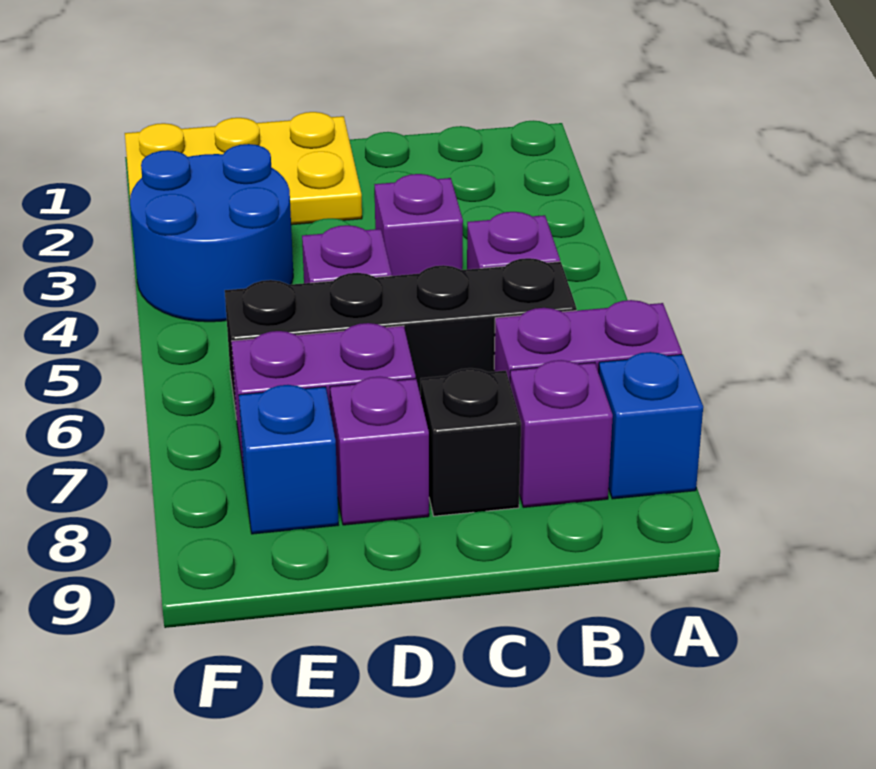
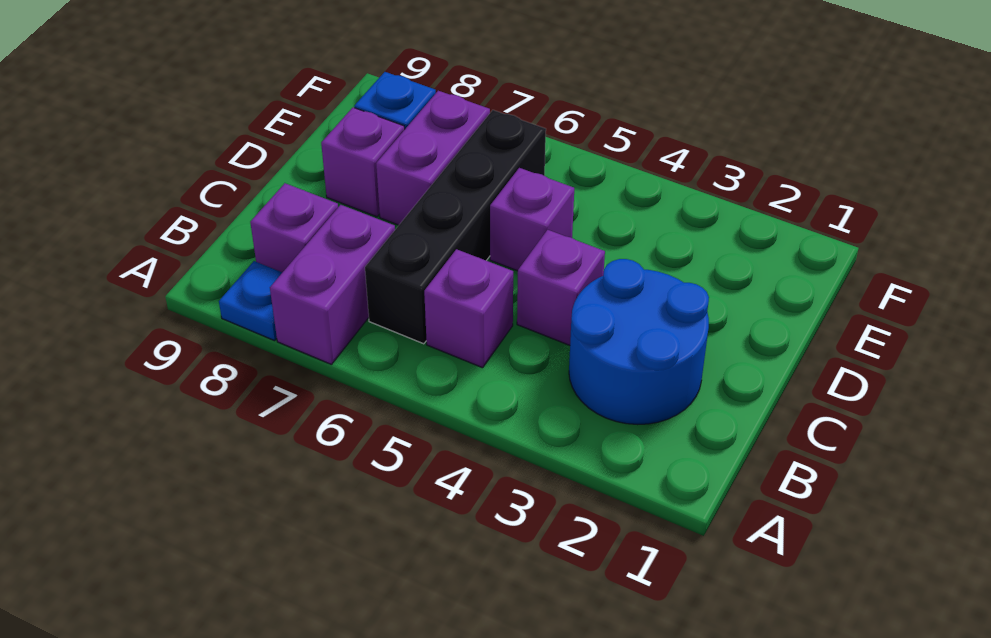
blue brick A8 level 1 -> blue plate A8 level 1
black brick C8 level 1 -> none
yellow plate D1:F2 level 1 -> none
blue round brick E3:F4 level 1 -> blue round brick B2:C3 level 1

